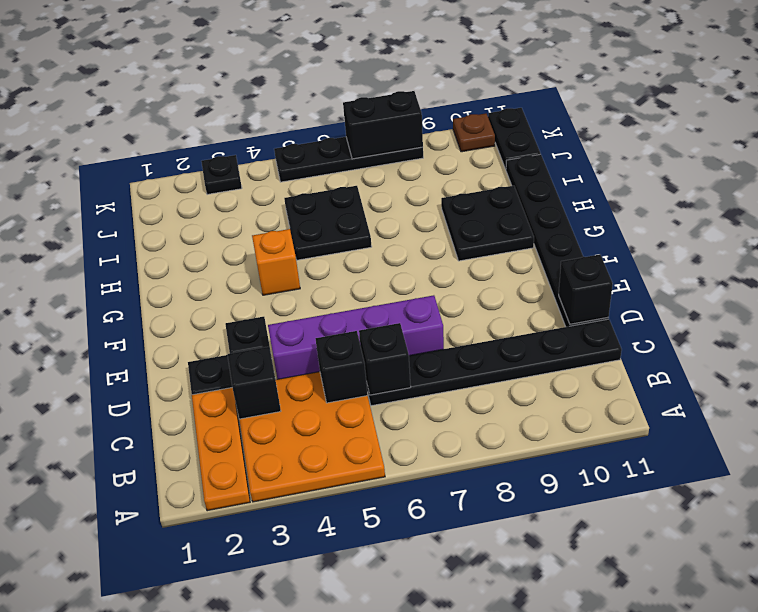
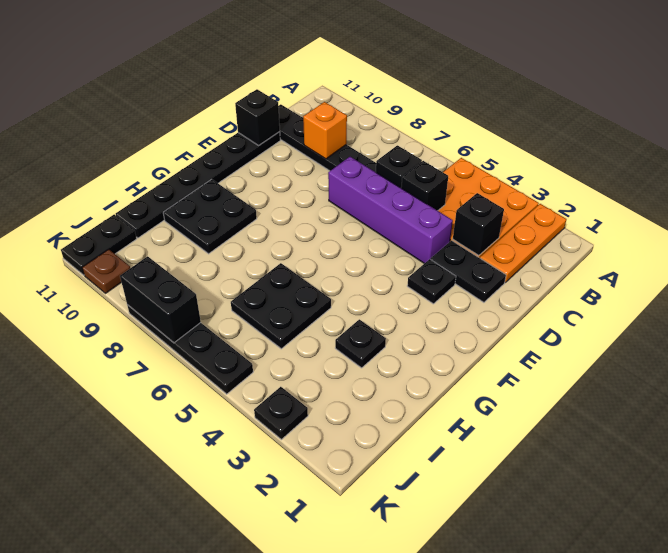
orange brick G4 level 1 -> orange brick C9 level 2
none -> black plate H3 level 1

